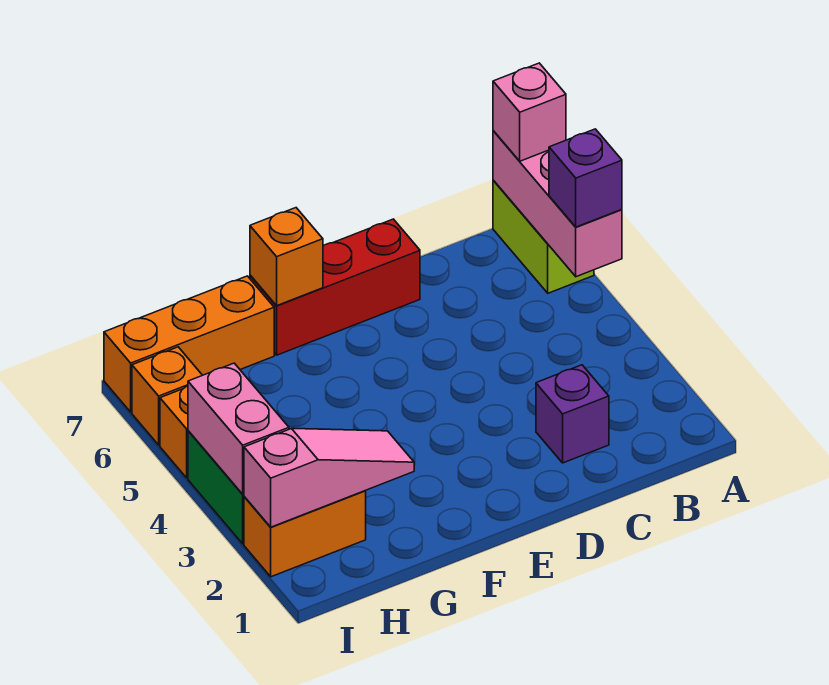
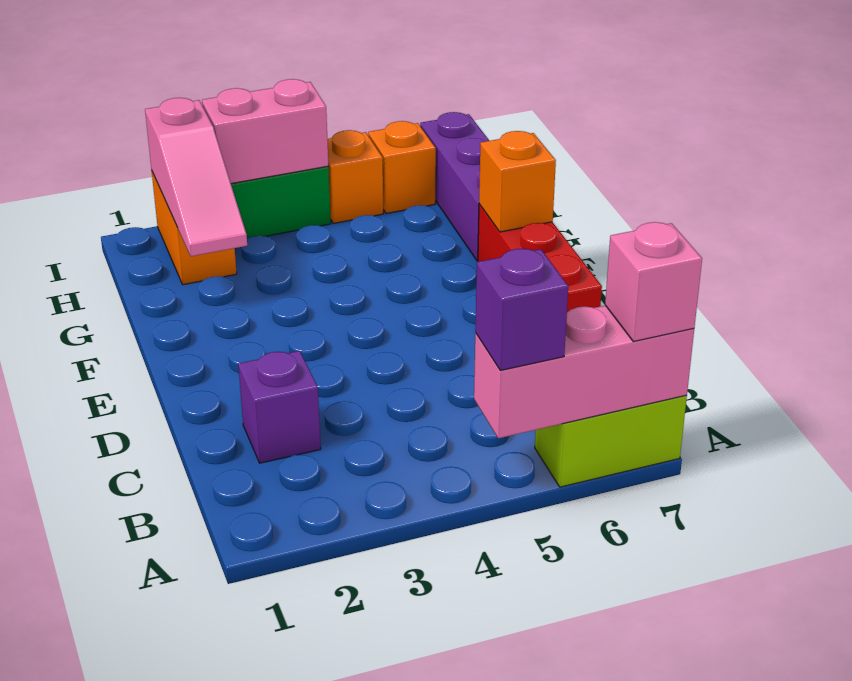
orange brick G7:I7 level 1 -> purple brick G7:I7 level 1

